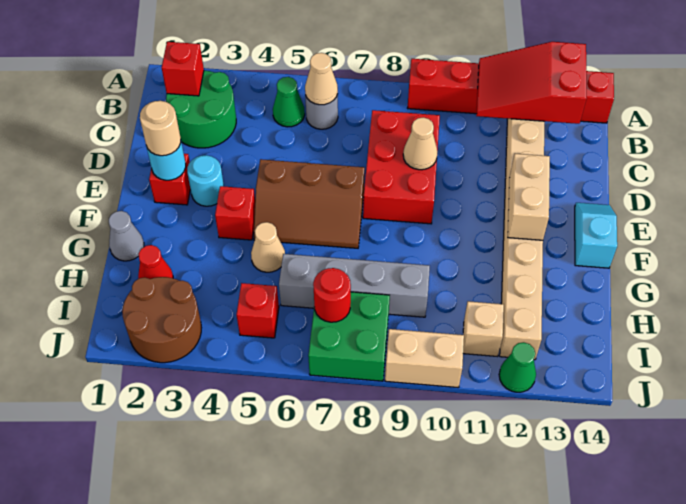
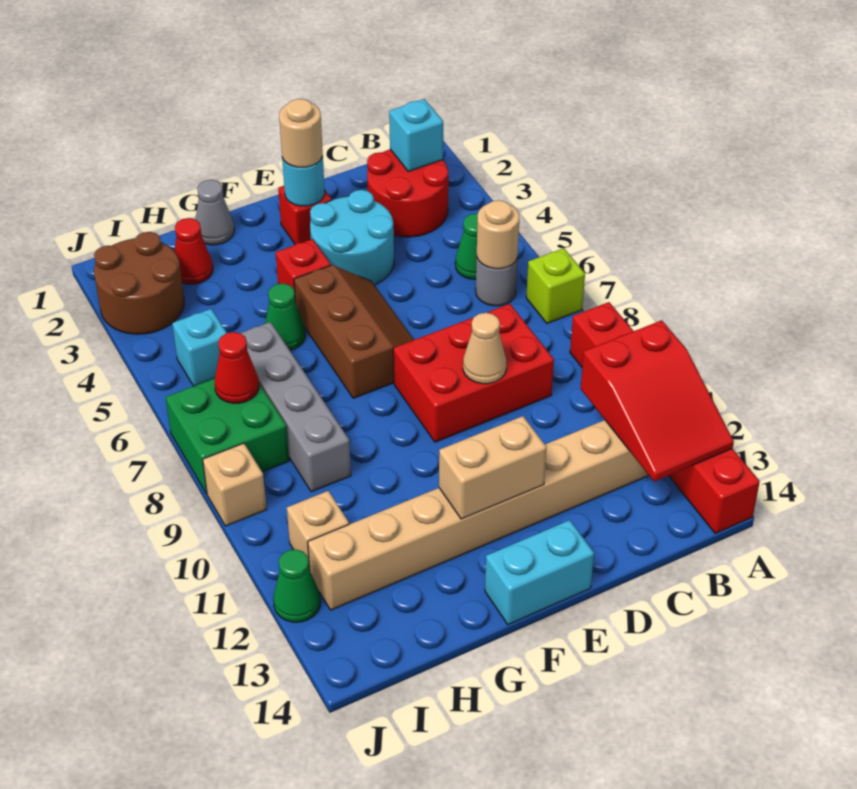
none -> lime brick A7 level 1
red slope A11:B13 level 2 top 13 -> red slope A11:B13 level 2 top 11
green round brick B2:C3 level 1 -> red round brick B2:C3 level 1
red brick B2 level 2 -> cyan brick B2 level 2
tan cone B6 level 2 -> tan round brick B6 level 2
cyan round brick E3 level 1 -> cyan round brick D3:E4 level 1
brown slope E5:F7 level 1 top E -> brown slope E5:F7 level 1 top F
cyan slope E14:F14 level 1 top F -> cyan brick E14:F14 level 1
tan cone G5 level 1 -> green cone G5 level 1
red brick I5 level 1 -> cyan brick I5 level 1
red round brick I7 level 2 -> red cone I7 level 2
tan brick J9:J10 level 1 -> tan brick J9 level 1

